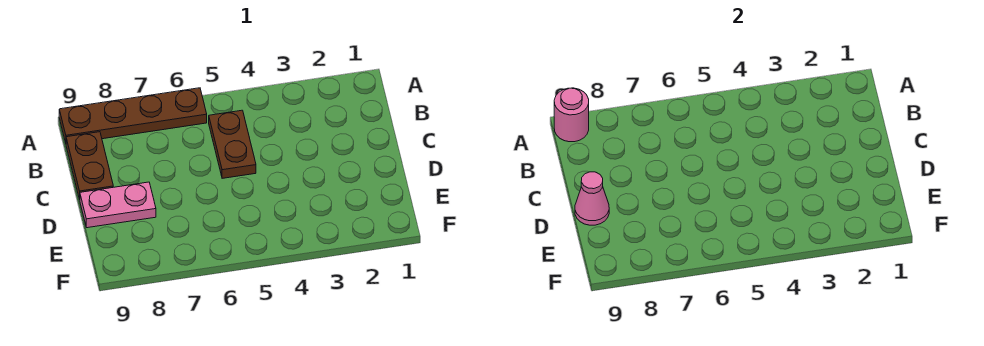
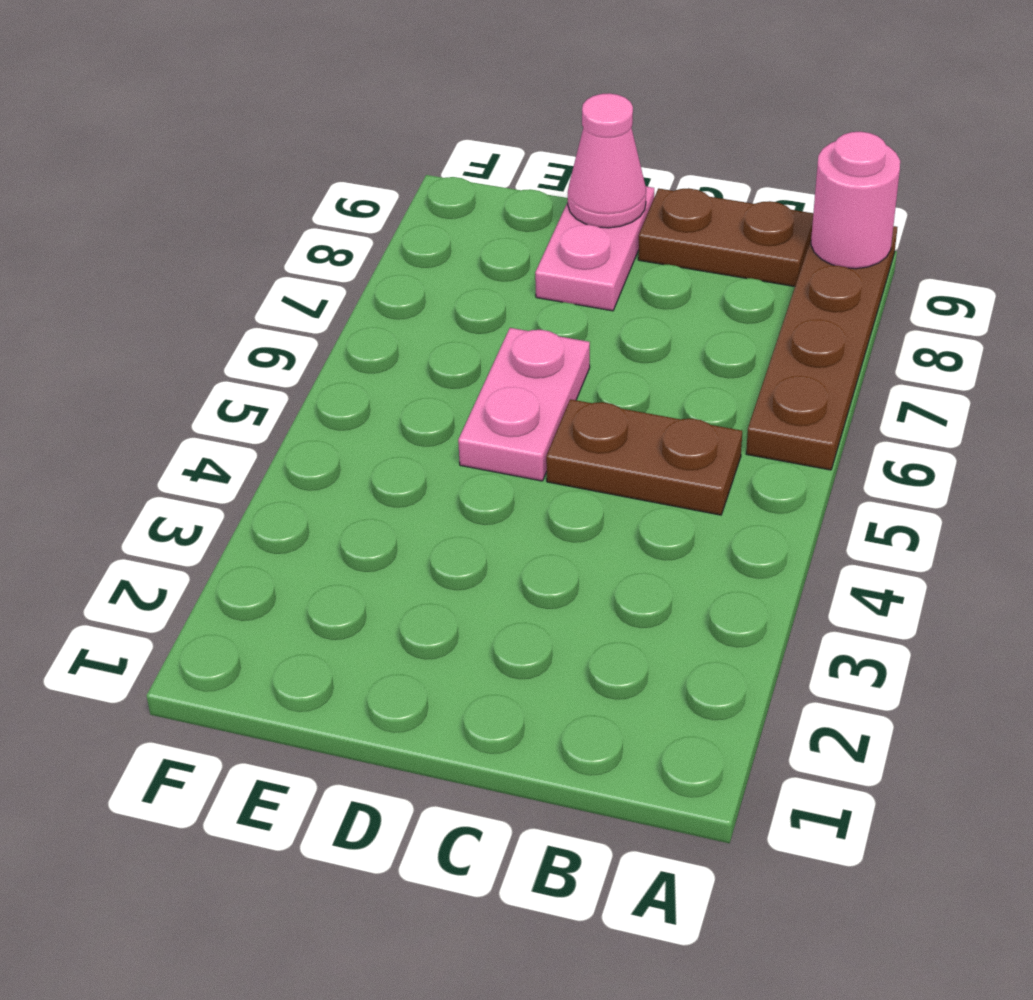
none -> pink plate D5:D6 level 1

